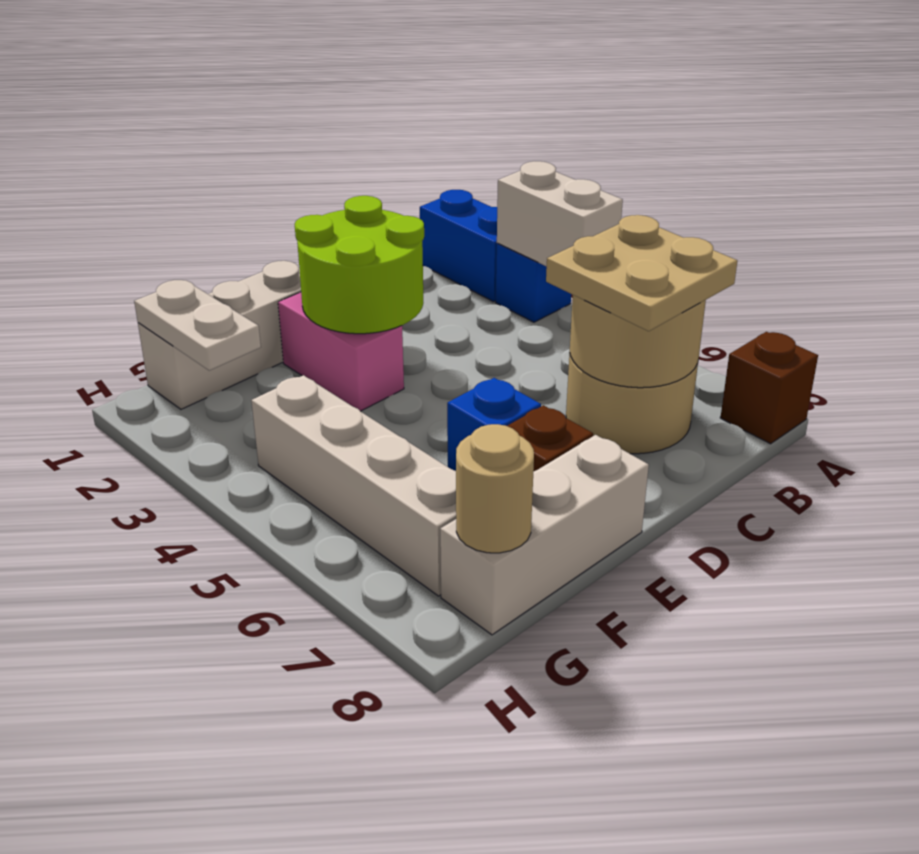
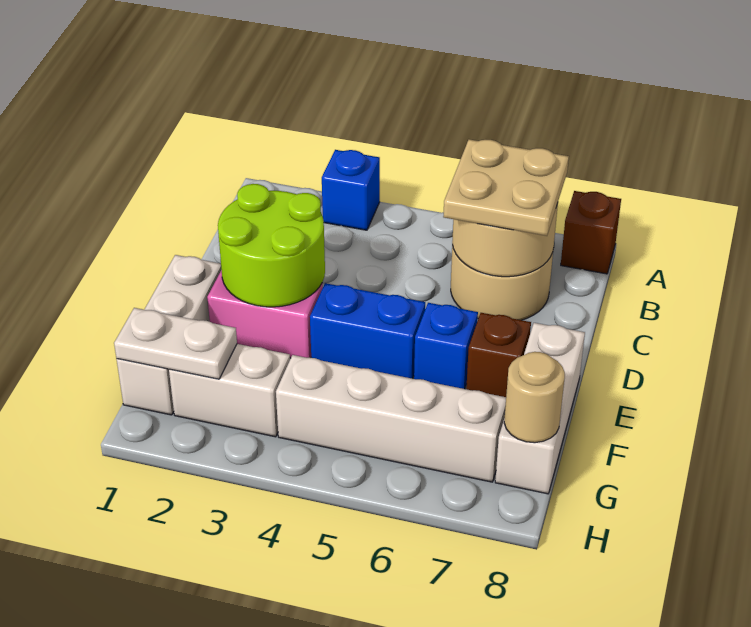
blue brick A1:A2 level 1 -> blue brick E4:E5 level 1
white brick A3:A4 level 2 -> white brick G2:G3 level 1

